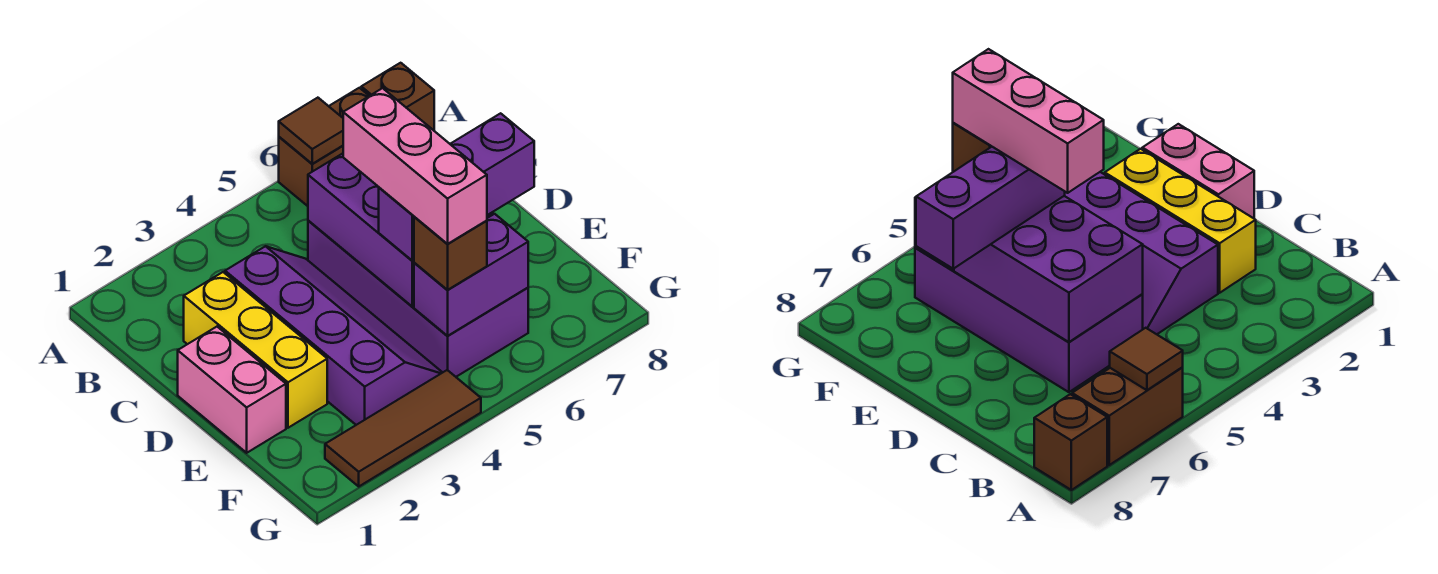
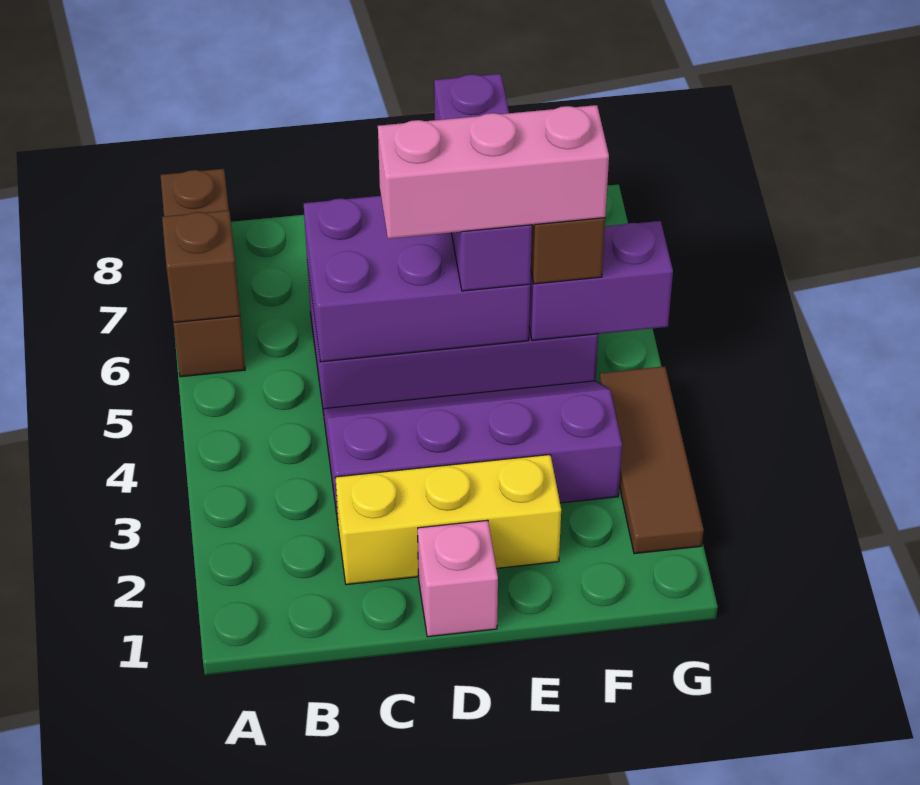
brown tile A6 level 2 -> brown brick A6 level 2
pink brick D1:E1 level 1 -> pink brick D1 level 1
purple brick F5:F6 level 2 -> purple brick F5:G5 level 2

